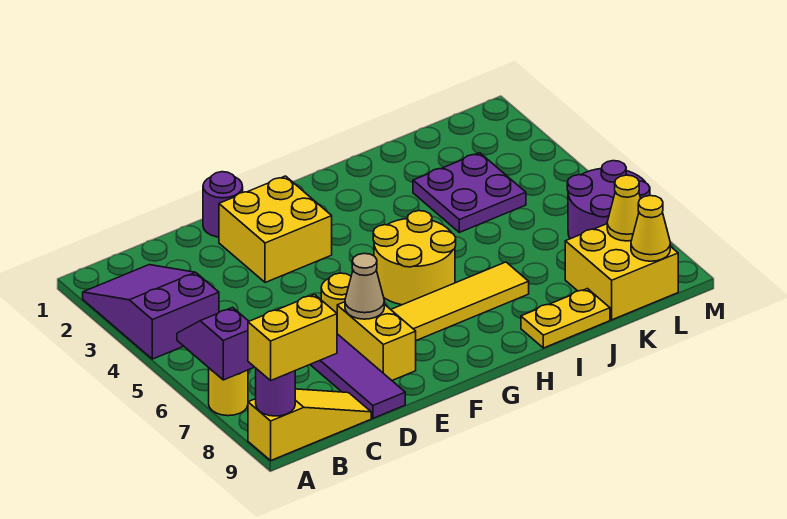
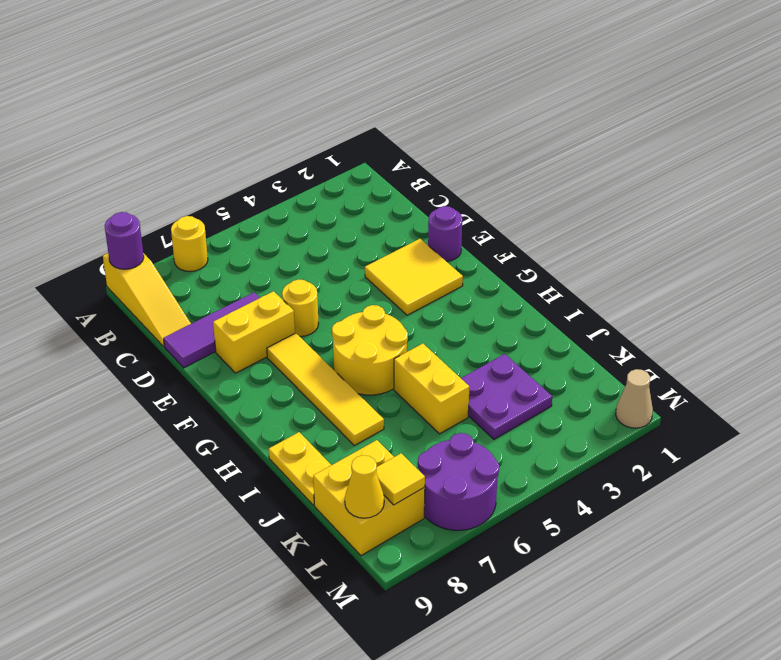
purple slope A2:B4 level 1 top 4 -> none
purple slope A6:A7 level 2 top 7 -> none
yellow brick A9:B9 level 3 -> yellow brick I5:J5 level 1
yellow brick E2:F3 level 1 -> yellow tile E2:F3 level 1
tan cone E7 level 2 -> tan cone M1 level 1
yellow cone L8 level 2 -> yellow tile L8 level 2

